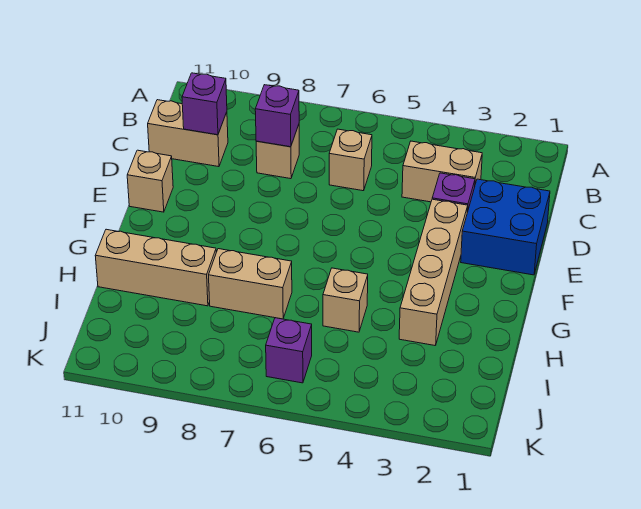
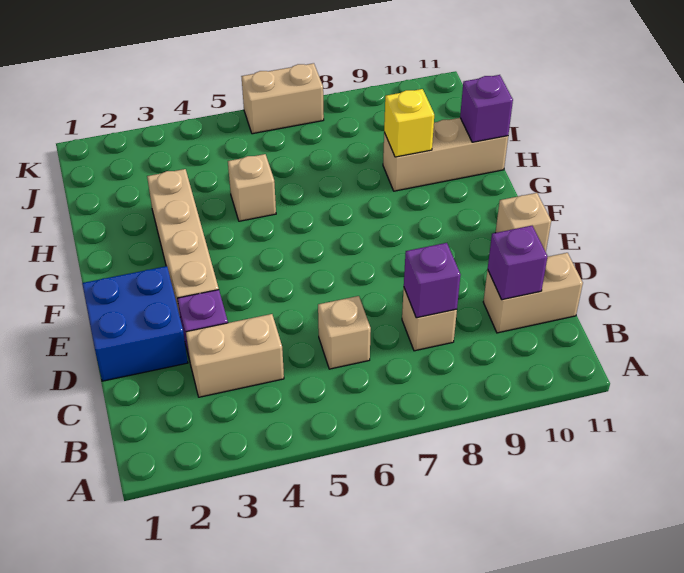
tan brick H7:H8 level 1 -> tan brick K6:K7 level 1
none -> yellow brick H9 level 2
purple brick J6 level 1 -> purple brick H11 level 2

